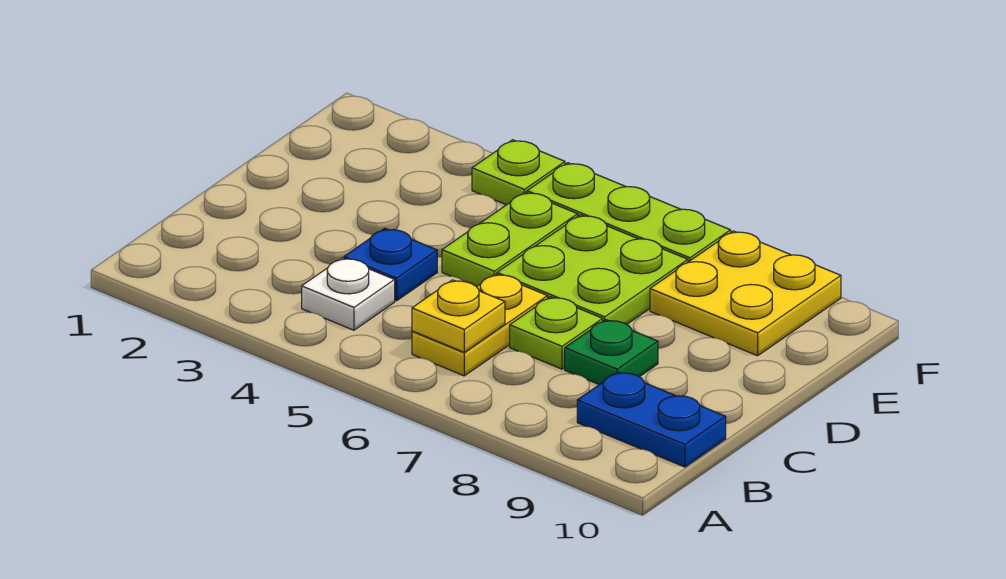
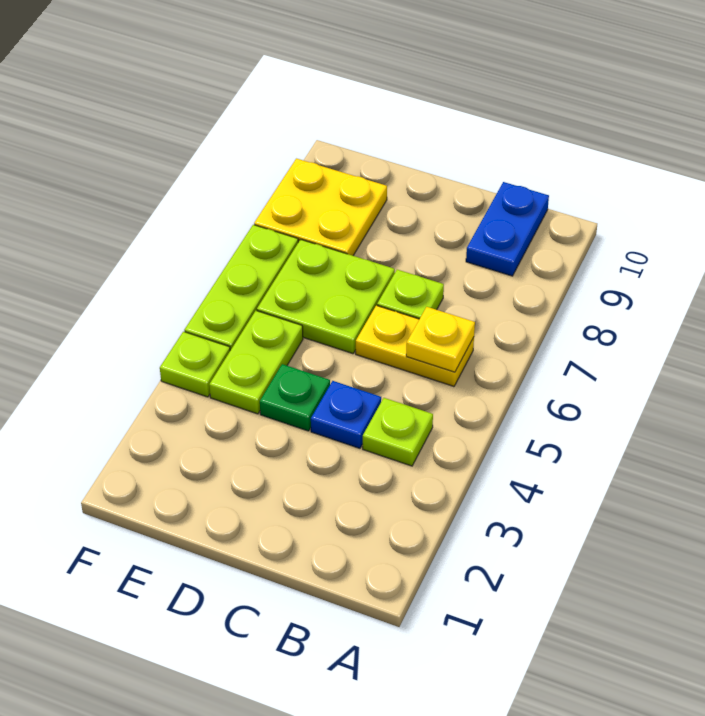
white plate B4 level 1 -> lime plate B4 level 1
green plate C8 level 1 -> green plate D4 level 1
lime plate D5:E5 level 1 -> lime plate E4:E5 level 1

